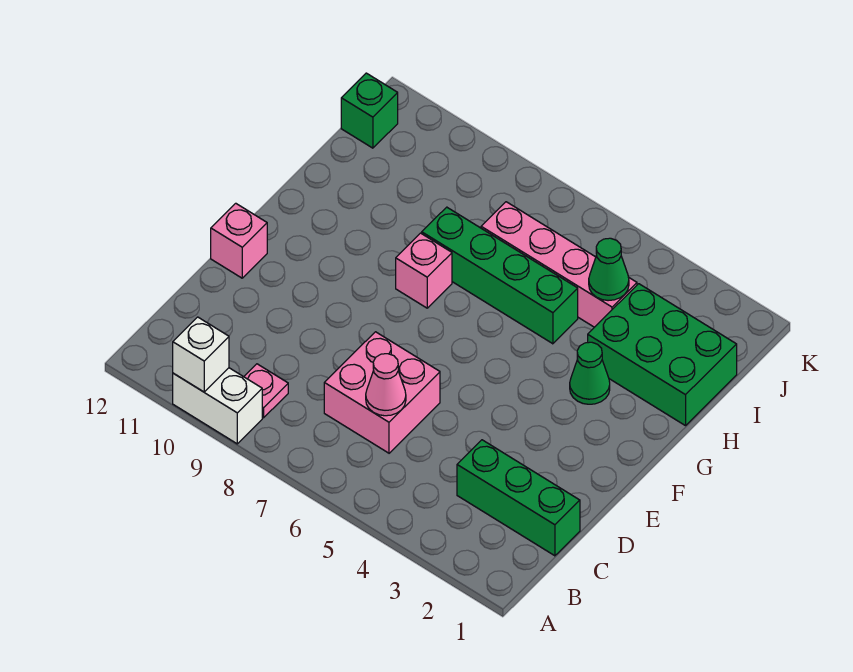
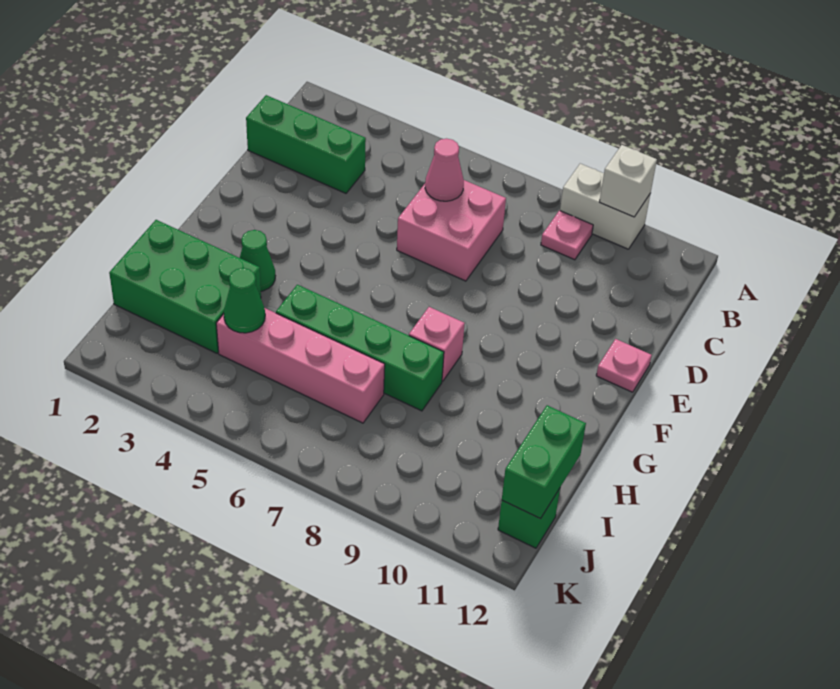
pink brick E12 level 1 -> pink plate E12 level 1
none -> green brick I12:J12 level 2

